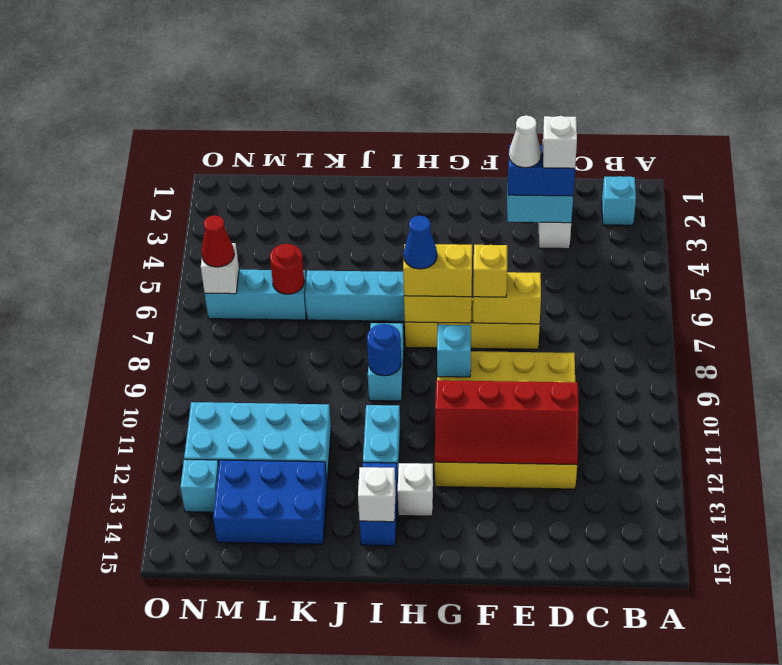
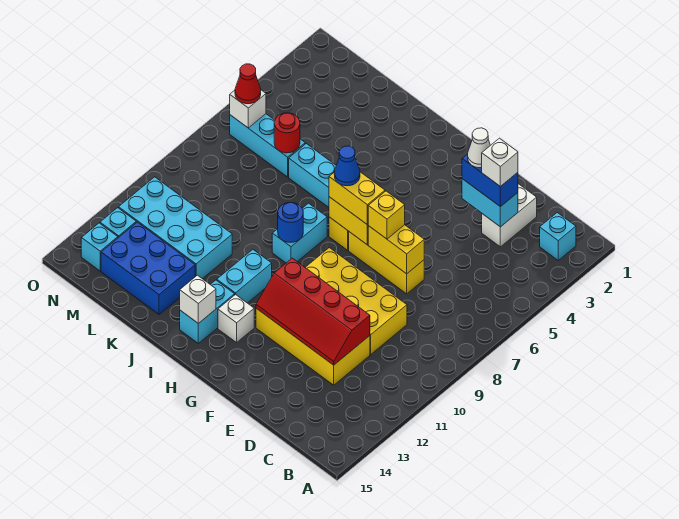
cyan brick G9 level 2 -> cyan brick N14 level 1
blue brick I13:I14 level 1 -> cyan brick I13:I14 level 1

